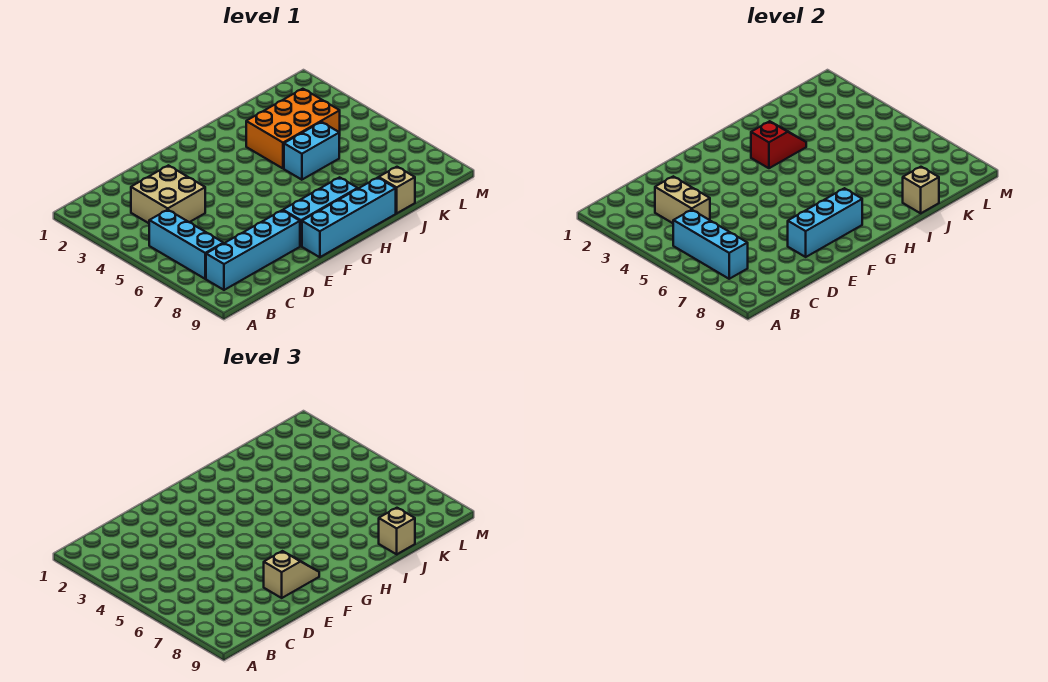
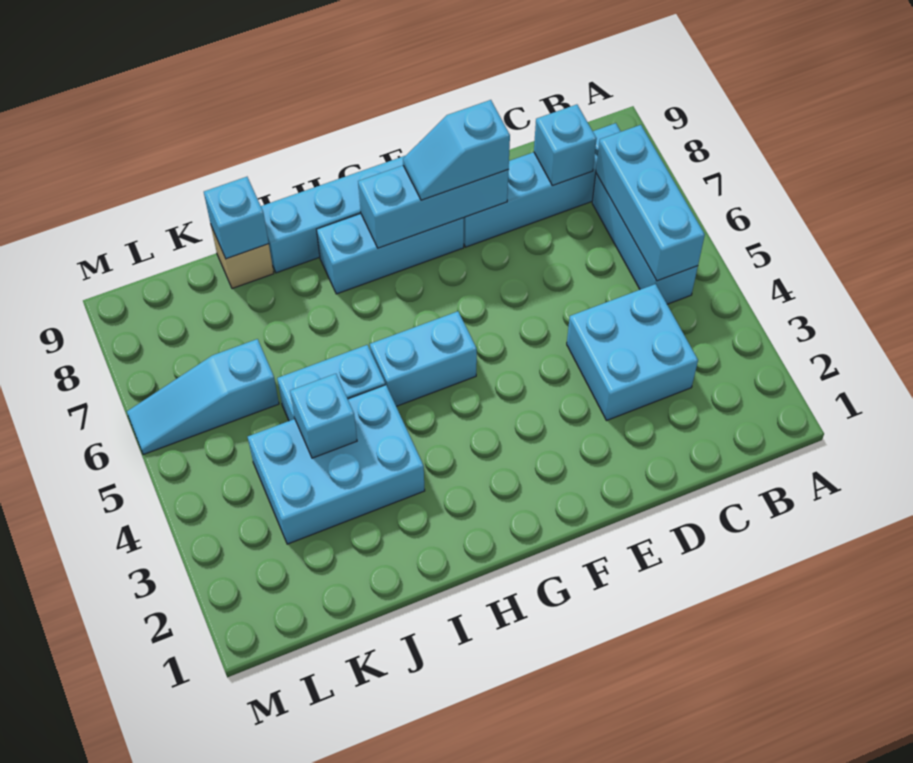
tan brick C3:D4 level 1 -> cyan brick C3:D4 level 1
tan brick C3:C4 level 2 -> none
none -> cyan brick C8 level 2
tan slope E8:F8 level 3 top E -> cyan slope E8:F8 level 3 top E
none -> cyan brick G5:H5 level 1
red slope H3:I3 level 2 top H -> none
orange brick I3:K4 level 1 -> cyan brick I3:K4 level 1
none -> cyan brick J4 level 2
tan brick J9 level 2 -> cyan brick J9 level 2
tan brick J9 level 3 -> none
none -> cyan slope K6:M6 level 1 top K

